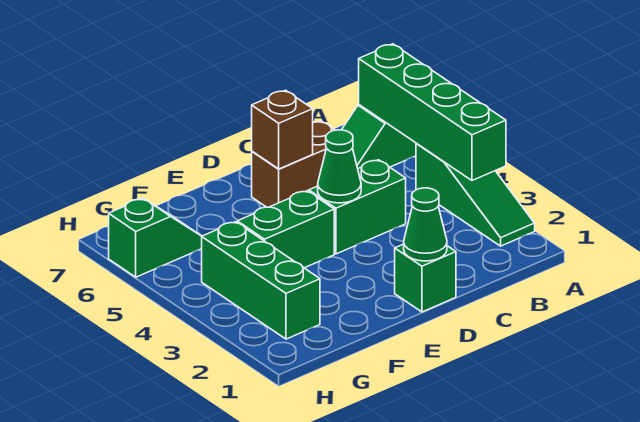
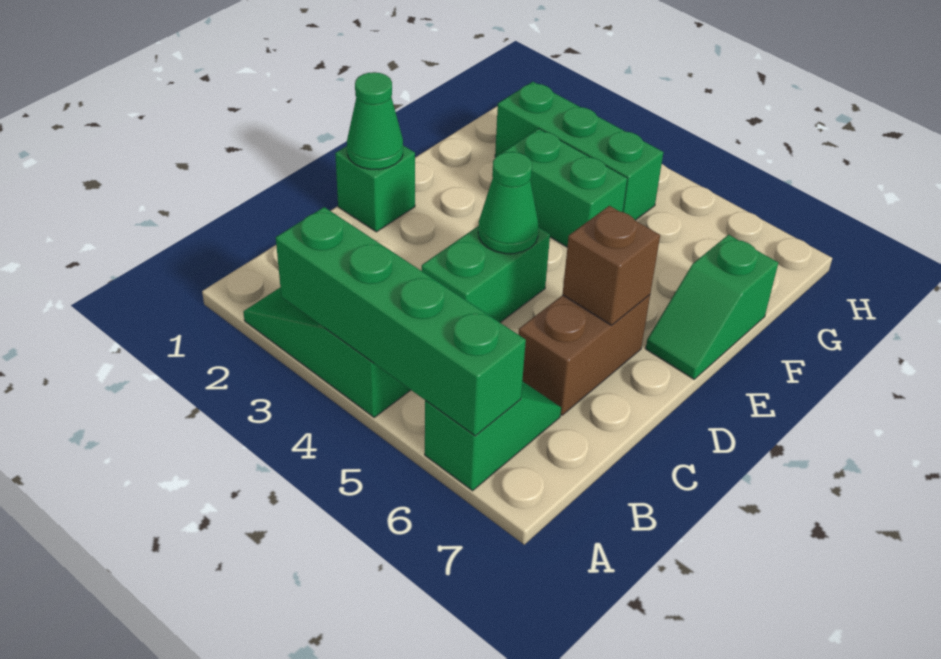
green brick E4:F4 level 1 -> green brick F3:F4 level 1
green slope G6:H6 level 1 top H -> green slope E7:F7 level 1 top F

